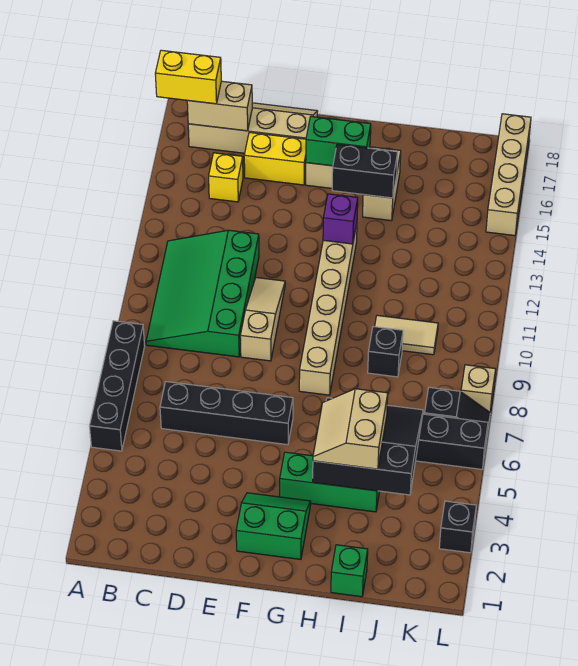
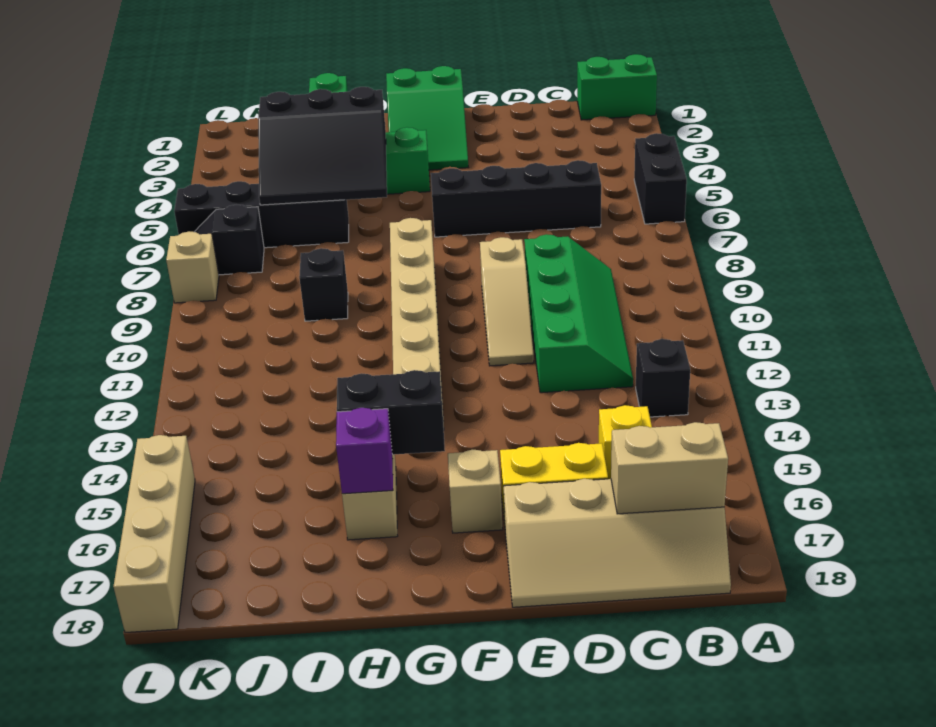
black brick A5:A8 level 1 -> black brick A5:A6 level 1
yellow brick A17:B17 level 3 -> none
green slope B9:D12 level 1 top D -> green slope C9:D12 level 1 top D
green slope F2:G3 level 1 top 2 -> green slope F1:G3 level 1 top 1
green brick F16:G16 level 2 -> green brick A1:B1 level 1
purple brick G13 level 2 -> purple brick H16 level 2
tan slope H4:I5 level 3 top I -> none
tan tile I10:J10 level 1 -> none
black brick L3 level 1 -> black brick B13 level 1

